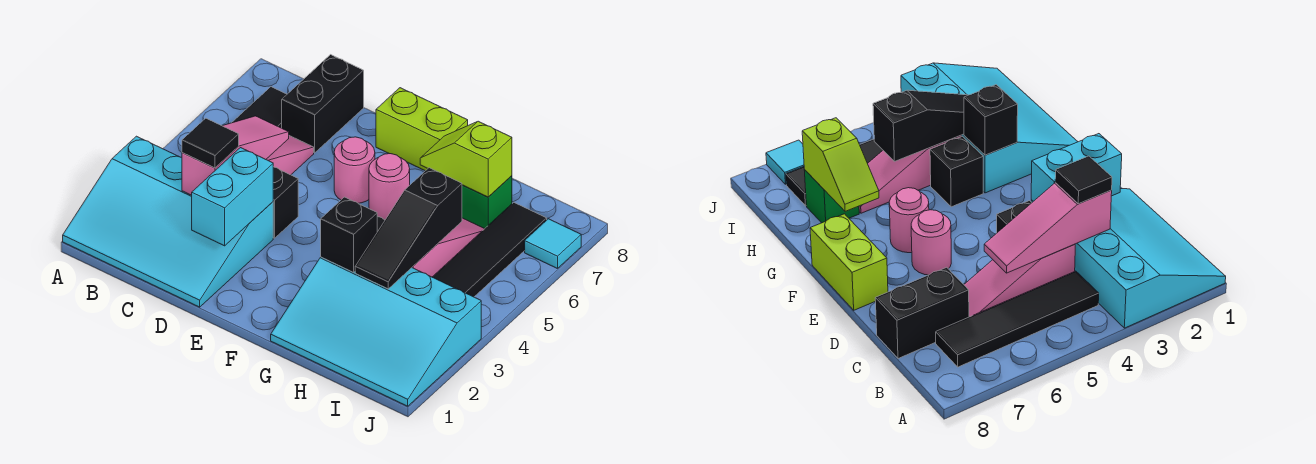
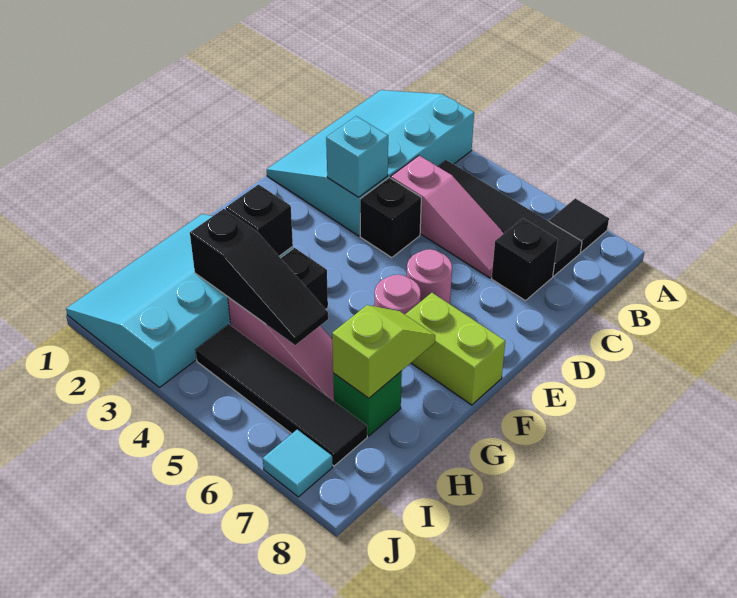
pink slope C3:C5 level 2 top 3 -> none
black tile C3 level 3 -> black tile A7 level 1
black brick C7:C8 level 1 -> black brick C7 level 1
cyan brick D2:D3 level 2 -> cyan brick D3 level 2
lime brick E8:F8 level 1 -> lime brick F7:F8 level 1
black slope H3:H5 level 2 top 5 -> black slope H3:H5 level 2 top 3

